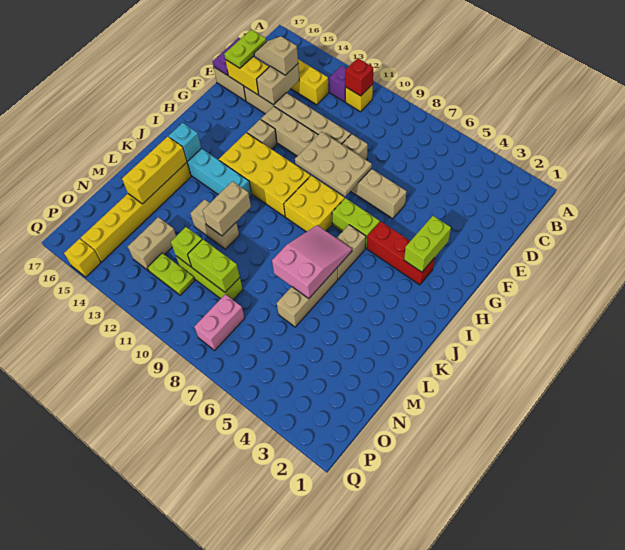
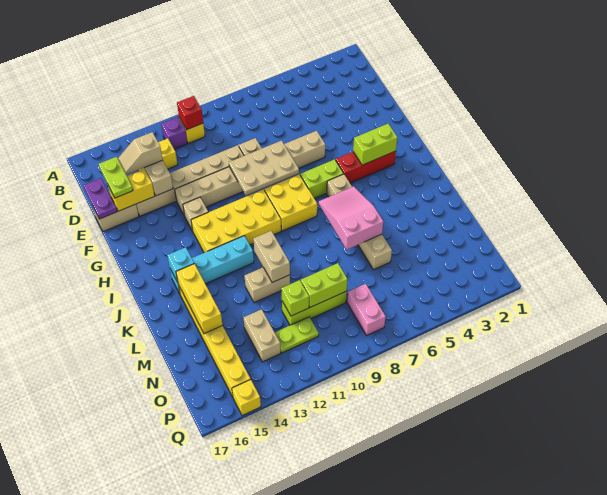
lime brick G3:H3 level 2 -> lime brick H3:H4 level 2

